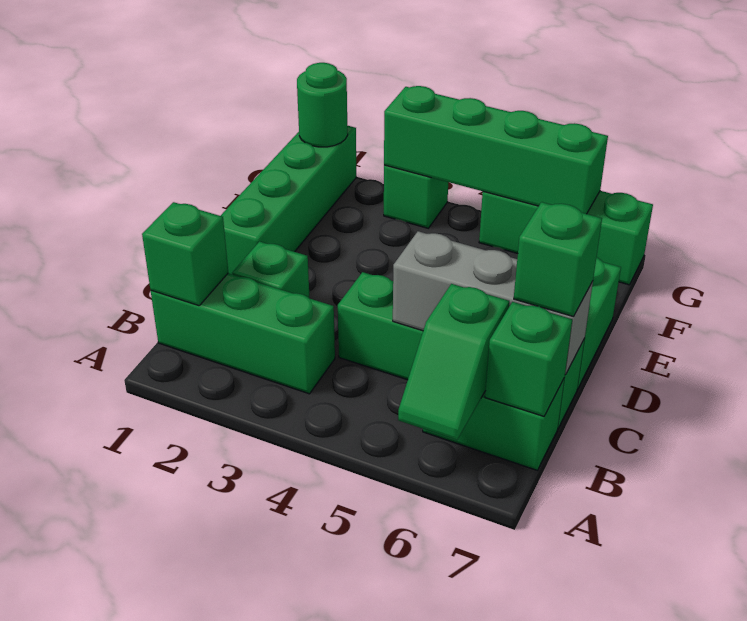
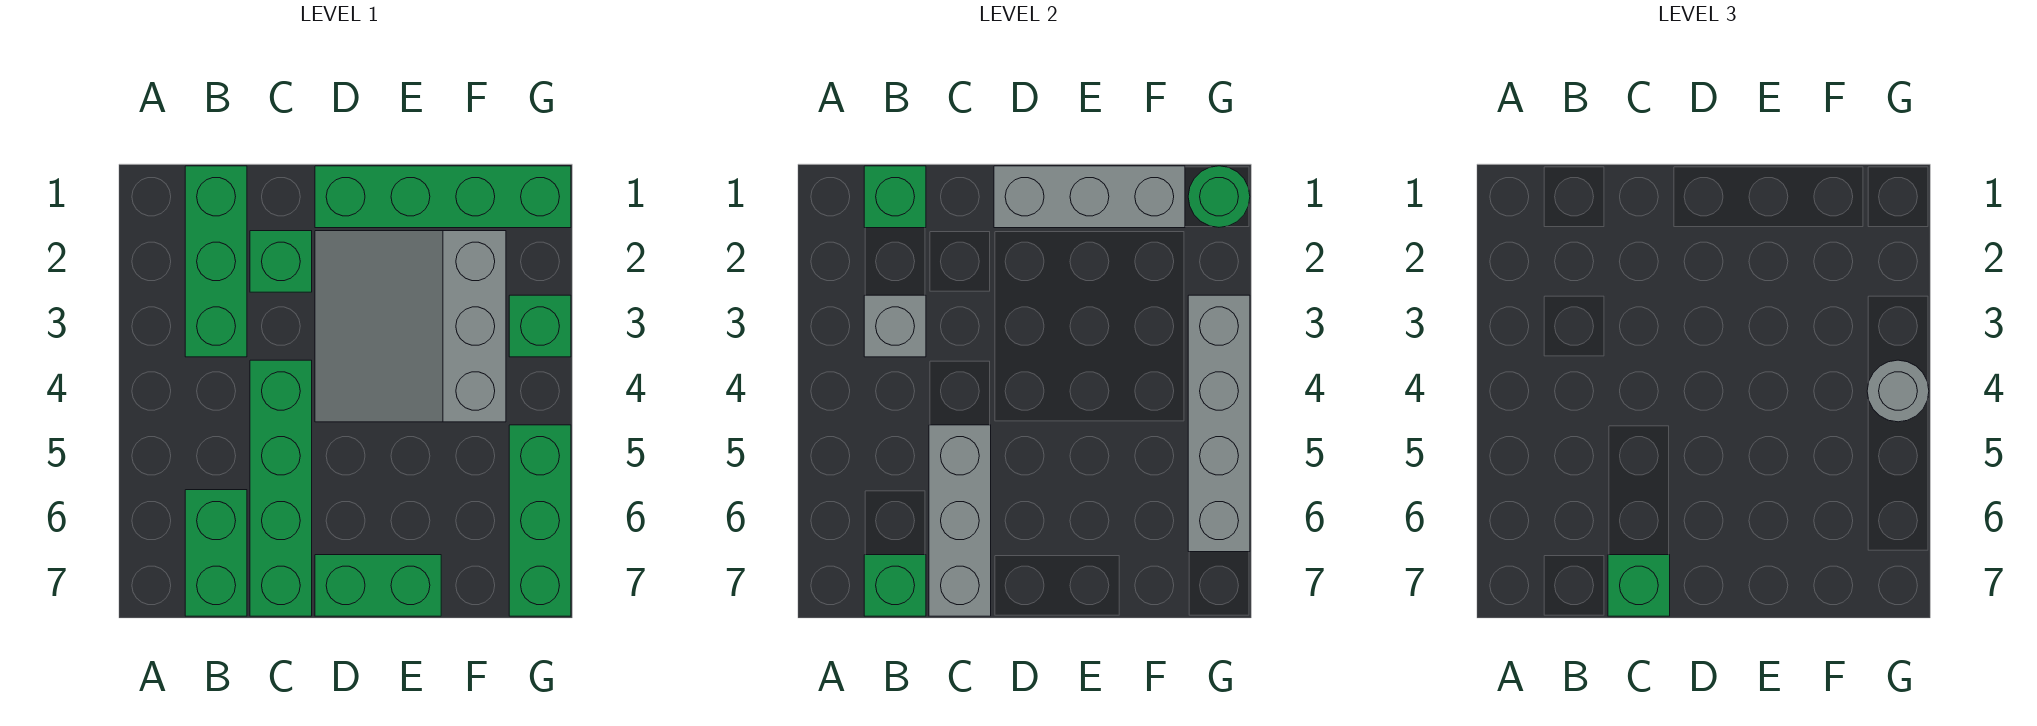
green slope A6:B6 level 2 top B -> none
none -> grey brick B3 level 2
none -> grey brick D1:F1 level 2
none -> grey slope D2:F4 level 1 top F
green brick G3:G6 level 2 -> grey brick G3:G6 level 2
none -> grey round brick G4 level 3

